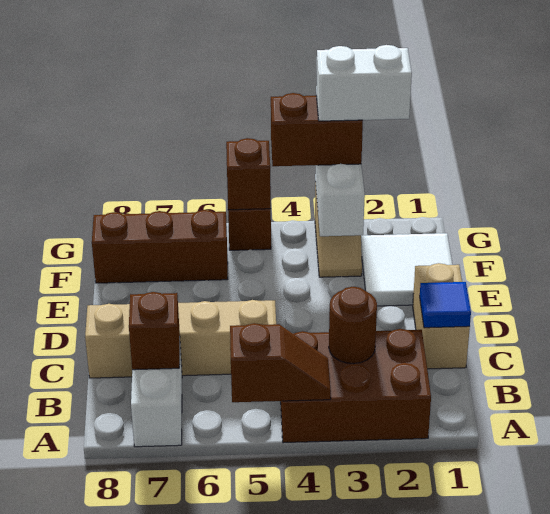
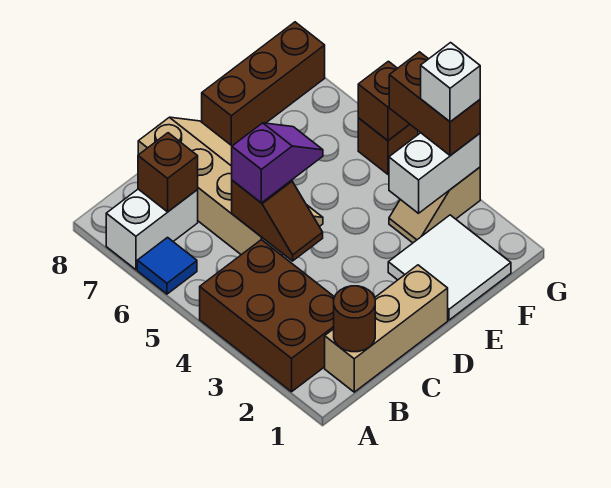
brown slope A4:A5 level 2 top 5 -> brown slope C4:C5 level 2 top 5
brown round brick B3 level 2 -> brown round brick B1 level 2
tan brick C1:D1 level 1 -> tan brick B1:D1 level 1
blue tile C1 level 2 -> blue tile A6 level 1
none -> purple slope C5:D5 level 3 top C
brown brick F6:F8 level 1 -> brown brick E8:G8 level 1
white brick G2:G3 level 4 -> white brick G3 level 4

